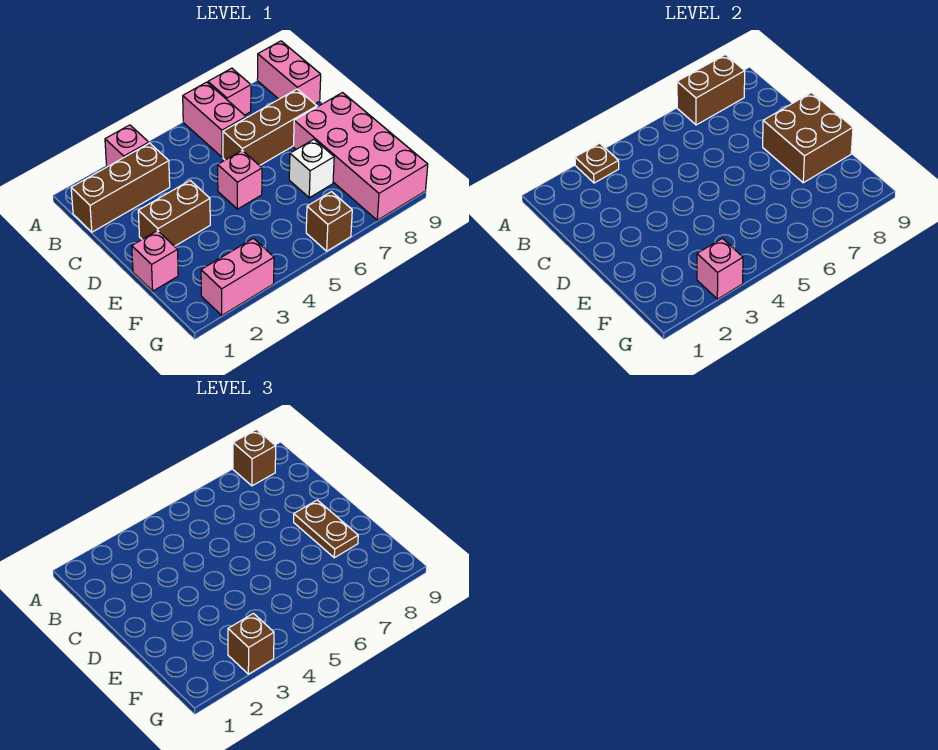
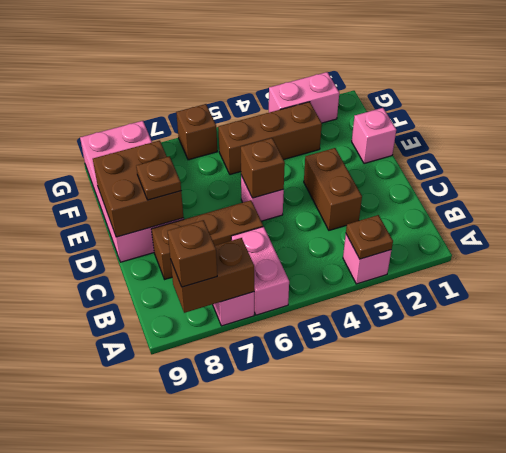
pink brick A9:B9 level 1 -> none
brown brick B1:B3 level 1 -> brown brick F3:F5 level 1
brown brick D2:D3 level 1 -> brown brick C3:D3 level 1
brown plate D8:E8 level 3 -> brown plate D8 level 3
white brick E7 level 1 -> none
pink brick G3 level 2 -> none
brown brick G3 level 3 -> brown brick D5 level 2

